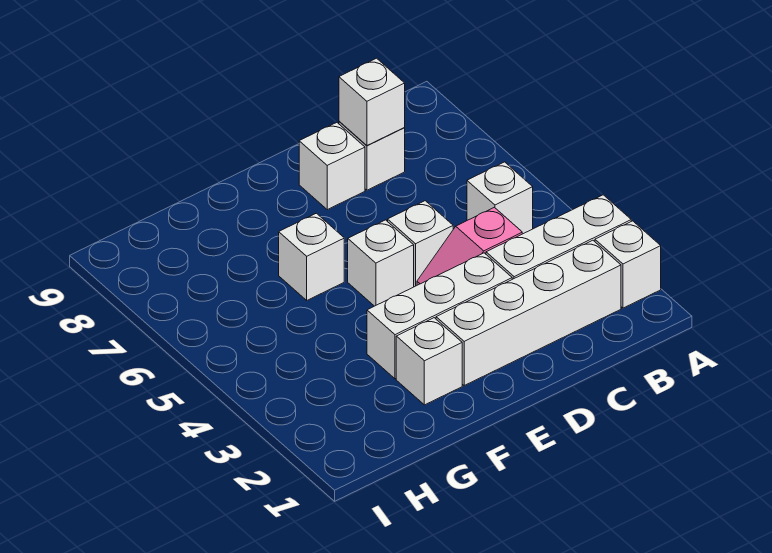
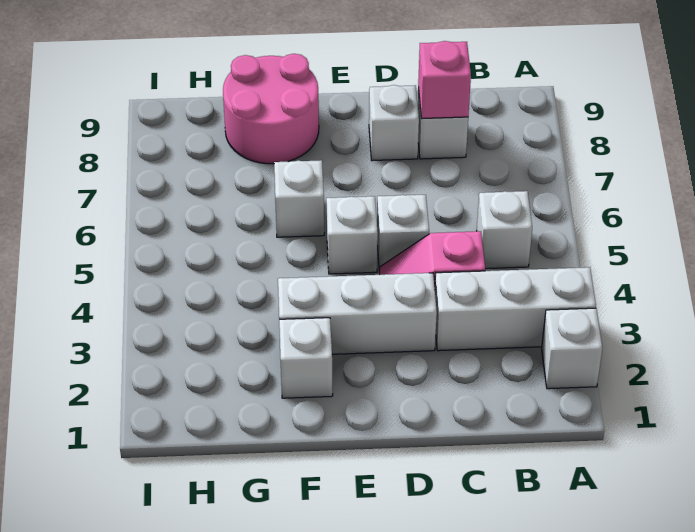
white brick B2:E2 level 1 -> none
white brick C8 level 2 -> pink brick C8 level 2
none -> pink round brick F8:G9 level 1

